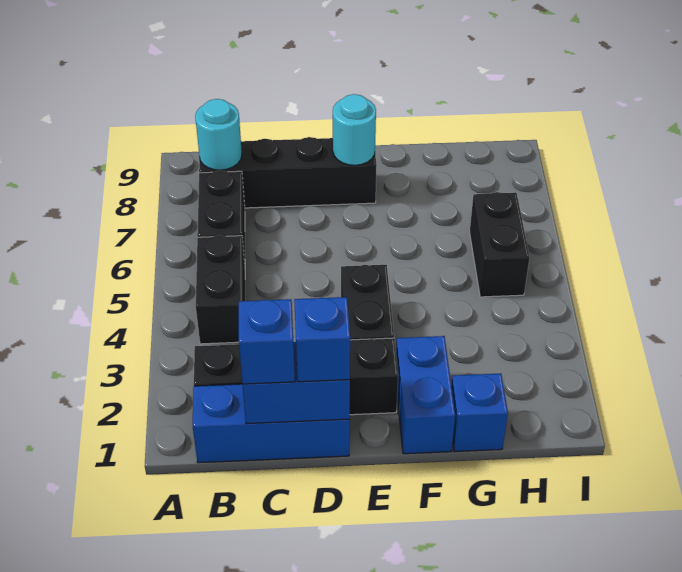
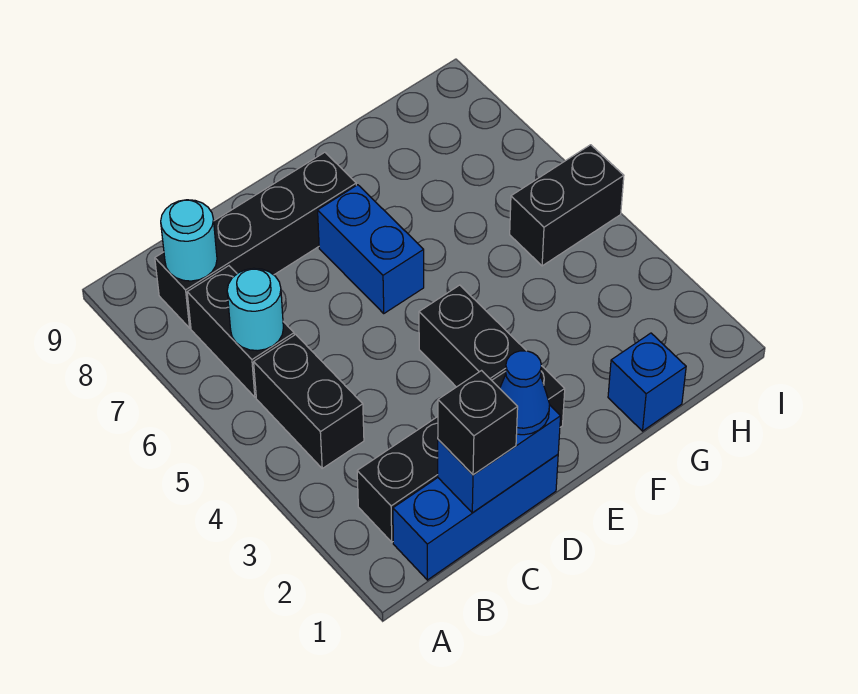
blue brick C1 level 3 -> black brick C1 level 3
blue brick D1 level 3 -> blue cone D1 level 3
cyan round brick E8 level 2 -> cyan round brick B6 level 2
blue brick F1:F2 level 1 -> blue brick E6:E7 level 1
black brick H5:H6 level 1 -> black brick H5:I5 level 1

